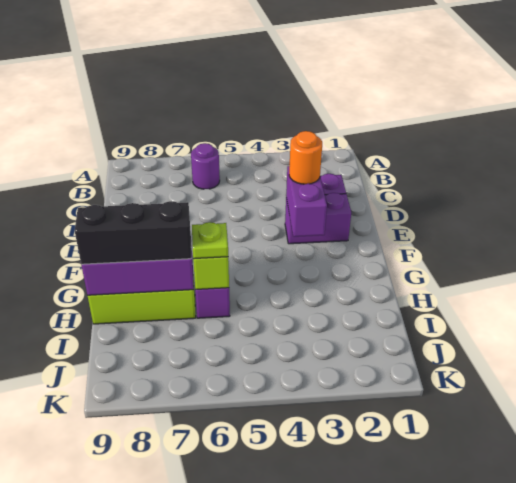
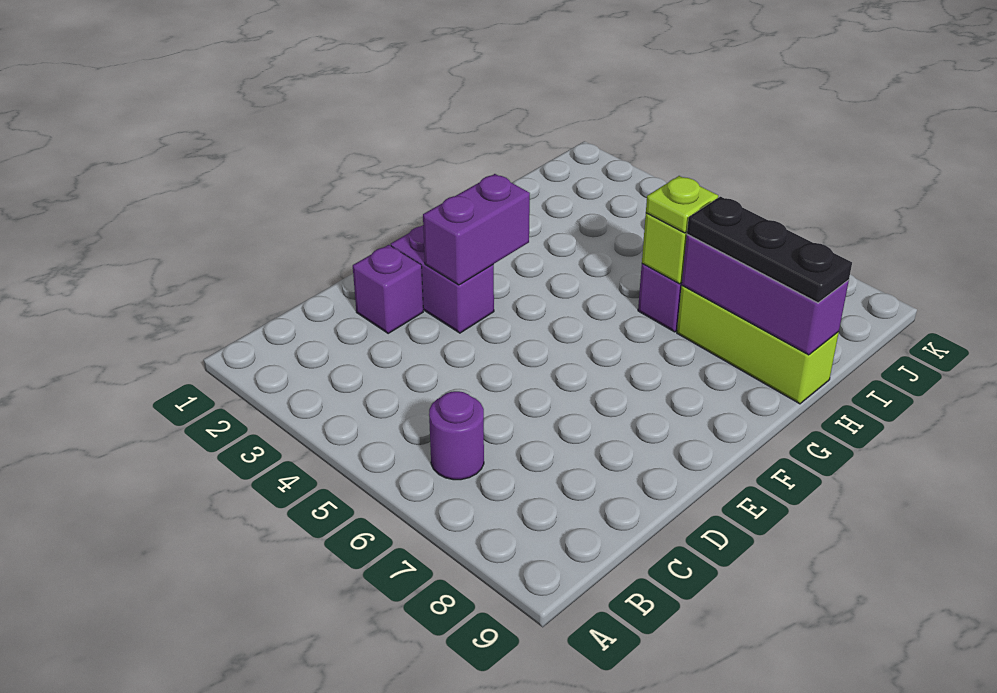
orange round brick E3 level 3 -> none
black brick H7:H9 level 3 -> black plate H7:H9 level 3

